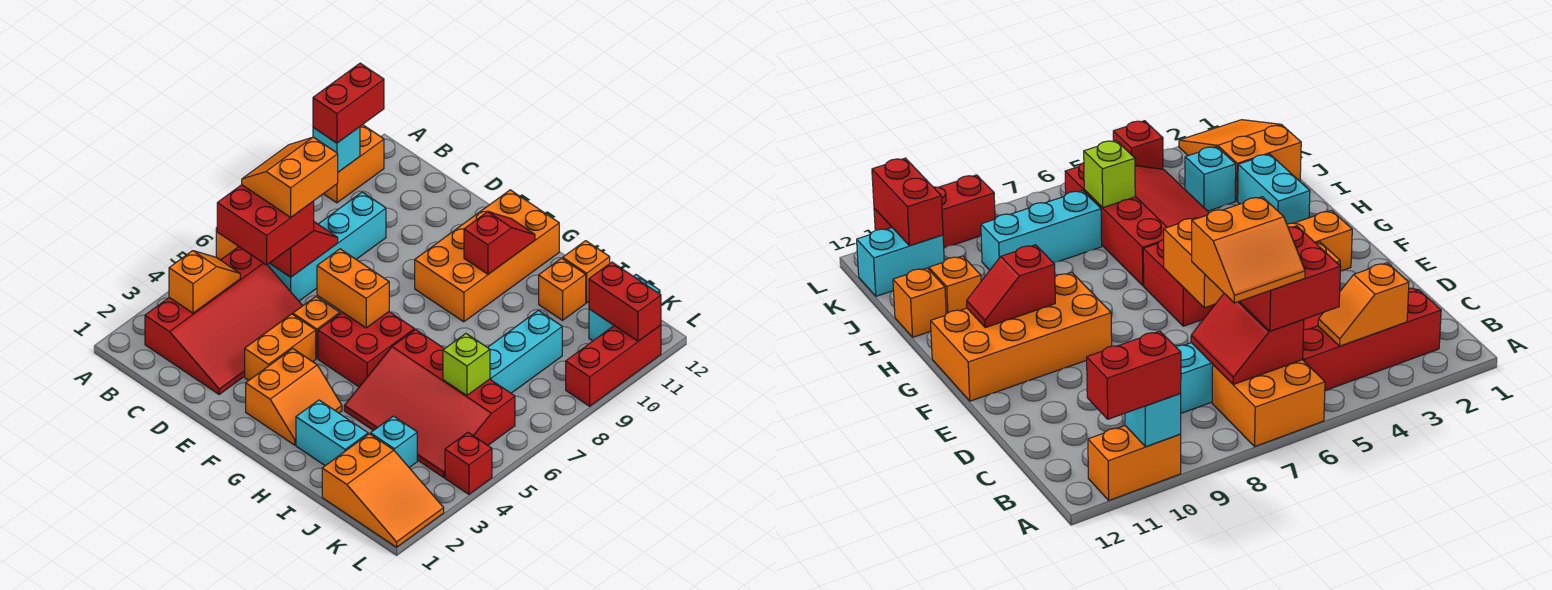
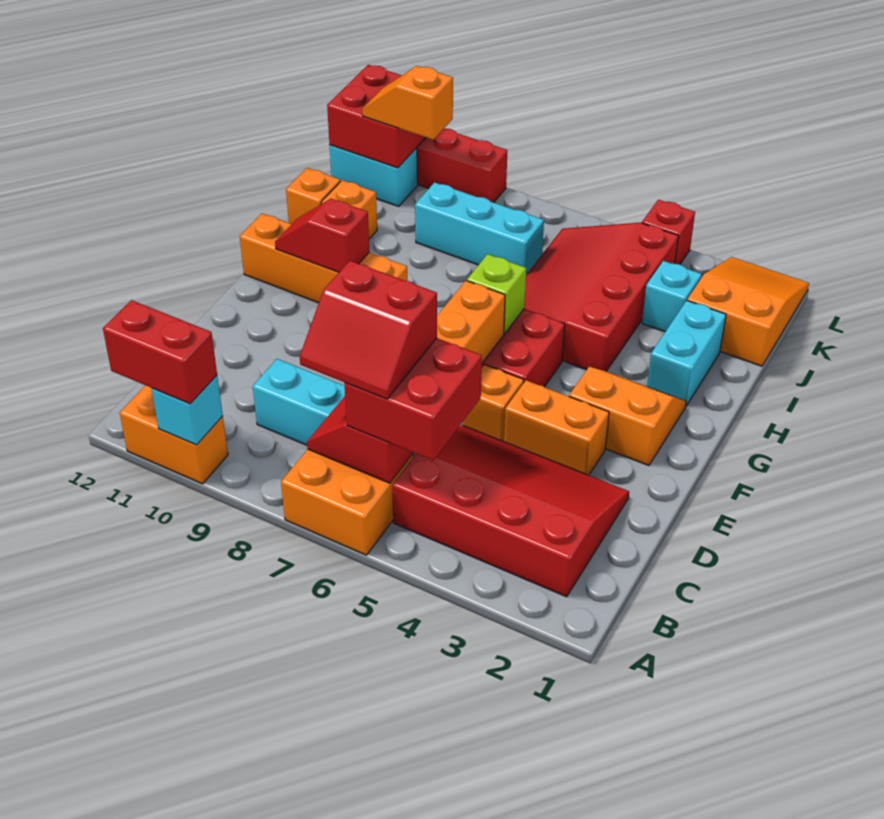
orange slope B3:B4 level 2 top 3 -> orange slope K10:K11 level 3 top 10
orange slope B6:C7 level 4 top C -> red slope B6:C7 level 4 top C
orange brick F9:G12 level 1 -> orange brick G9:G12 level 1
red slope H4:K6 level 1 top 6 -> red slope H4:K6 level 1 top 4
lime brick J6 level 2 -> lime brick G6 level 2
red brick K11:L11 level 2 -> red brick K11:L12 level 2

